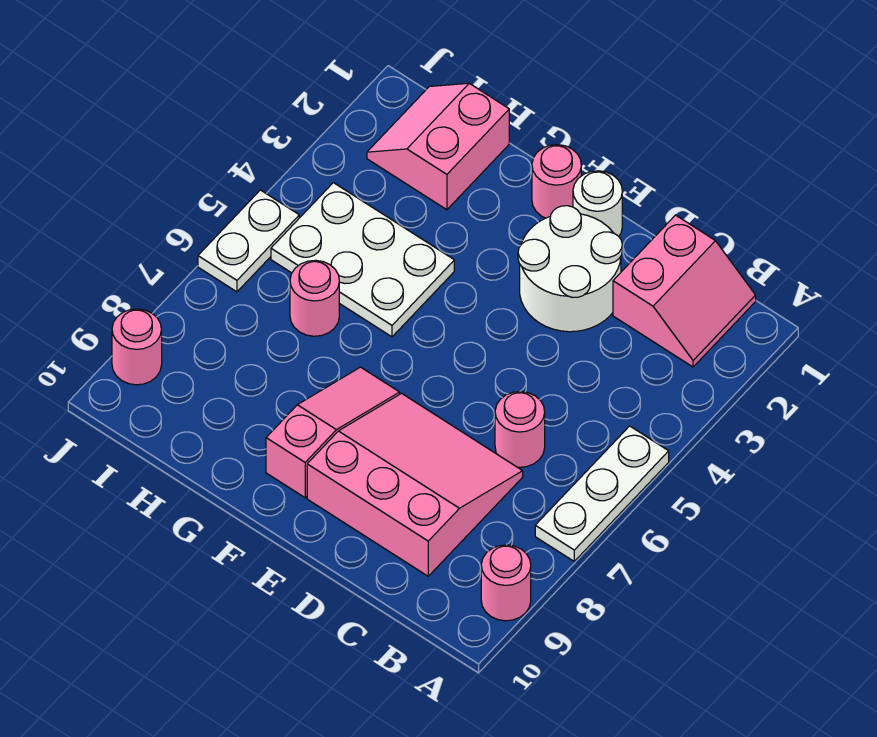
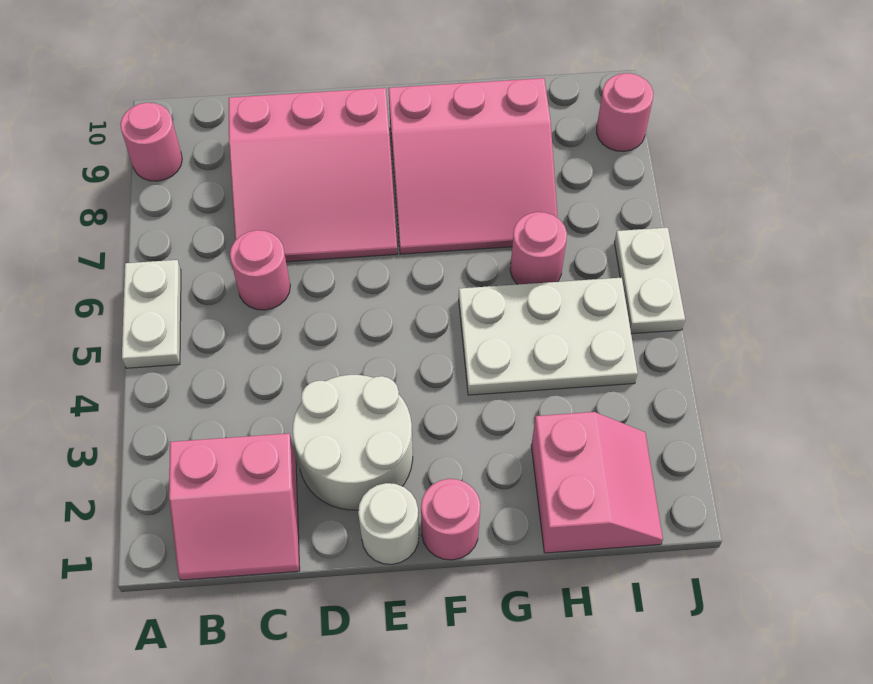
white plate A5:A7 level 1 -> white plate A5:A6 level 1
pink slope B1:C2 level 1 top C -> pink slope B1:C2 level 1 top 2
pink slope F7:F9 level 1 top 9 -> pink slope F7:H9 level 1 top 9

